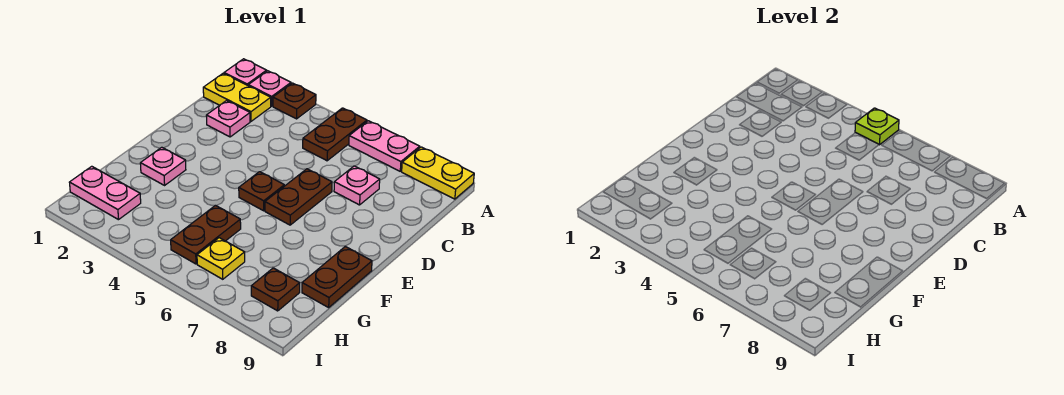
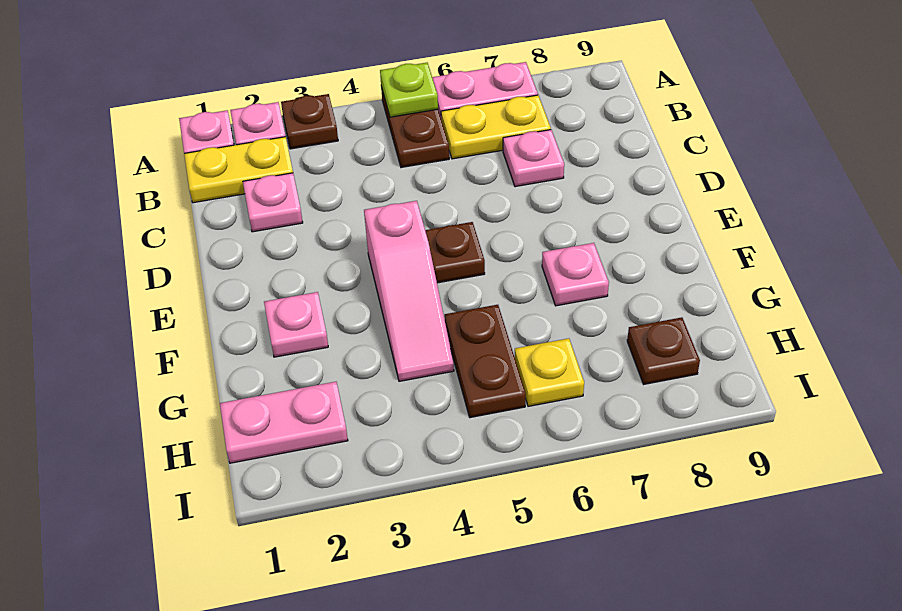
yellow plate A8:A9 level 1 -> yellow plate B6:B7 level 1
brown plate D6:E6 level 1 -> none
none -> pink slope E4:G4 level 1 top E
none -> pink plate F7 level 1
brown plate F9:G9 level 1 -> none

